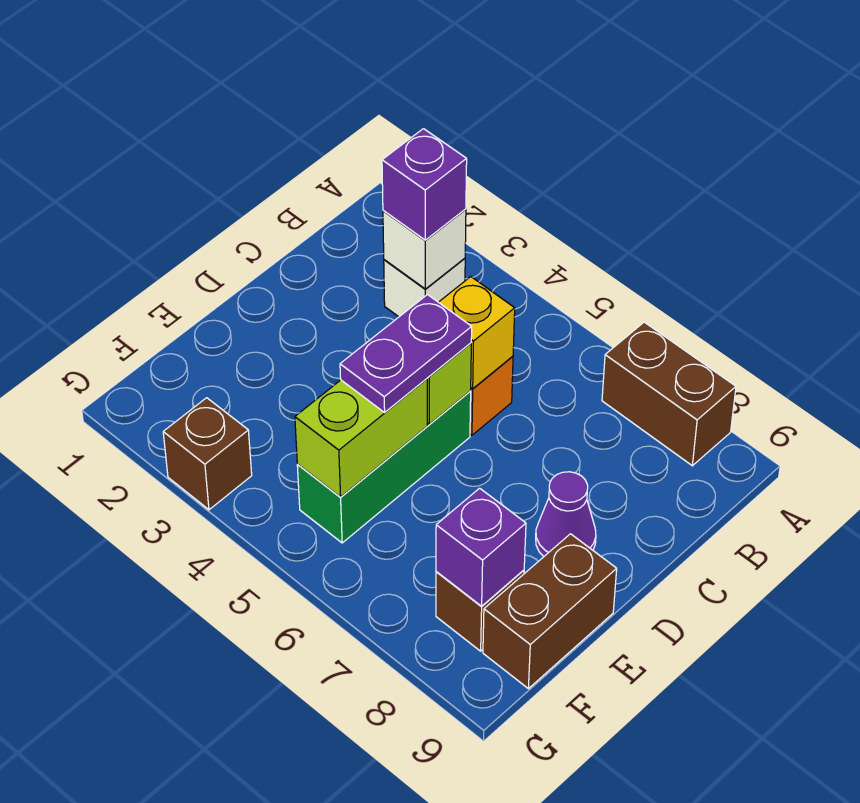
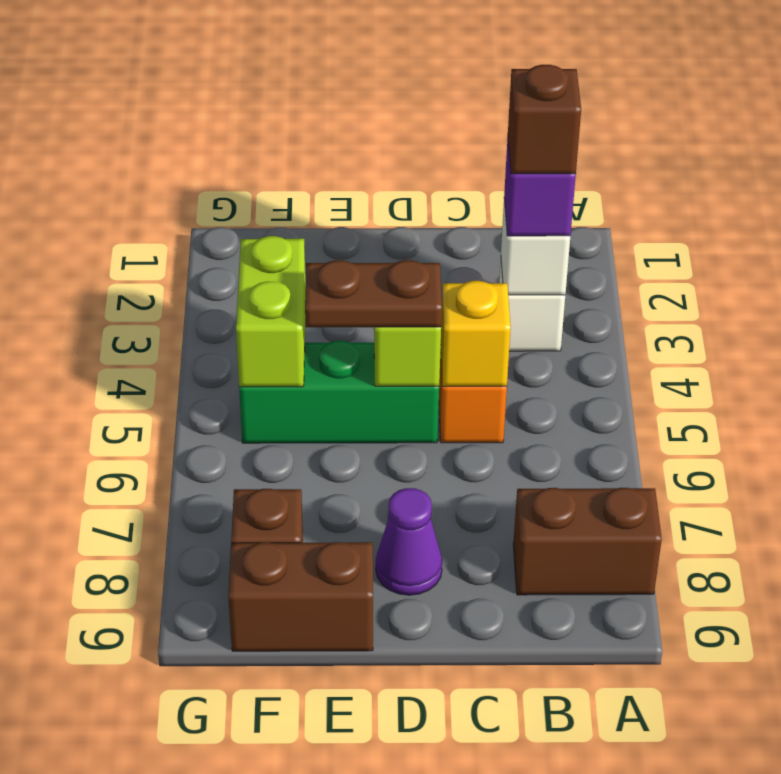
brown brick A7:A8 level 1 -> brown brick A8:B8 level 1
purple plate D5:E5 level 3 -> brown plate D5:E5 level 3
lime brick E5:F5 level 2 -> lime brick F4:F5 level 2
purple brick F8 level 2 -> none
brown brick G3 level 1 -> brown brick B3 level 4

